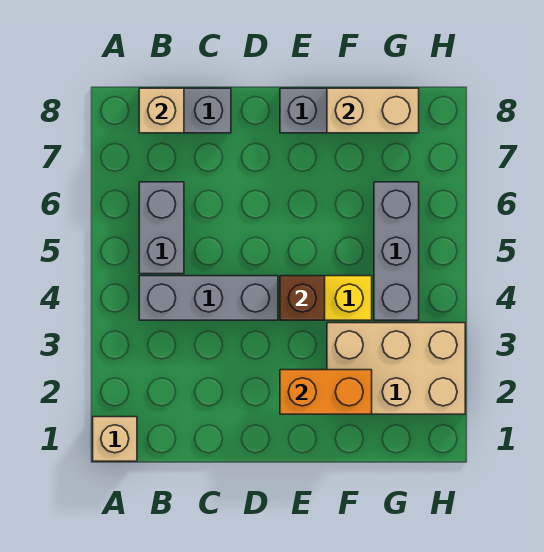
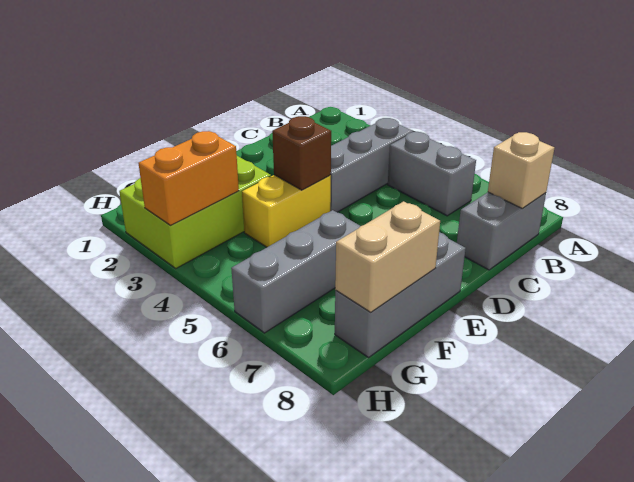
tan brick A1 level 1 -> none
orange brick E2:F2 level 2 -> orange brick G3:H3 level 2
tan brick F2:H3 level 1 -> lime brick F2:H3 level 1
grey brick G4:G6 level 1 -> grey brick F6:H6 level 1

